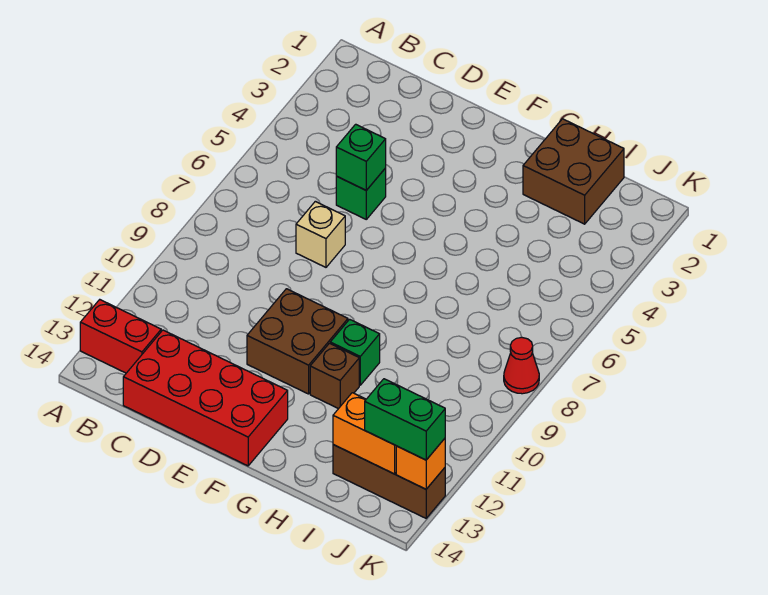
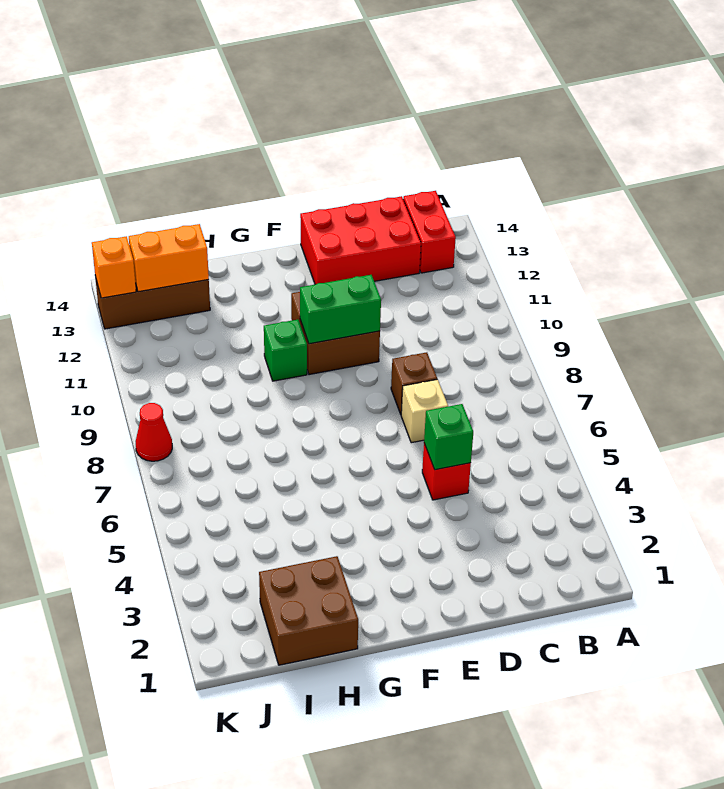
red brick A13:B13 level 1 -> red brick B13:B14 level 1
red brick C13:F14 level 1 -> red brick C13:E14 level 1
green brick D5 level 1 -> red brick D5 level 1
brown brick G11 level 1 -> brown brick D8 level 1
green brick J13:K13 level 3 -> green brick E10:F10 level 2

